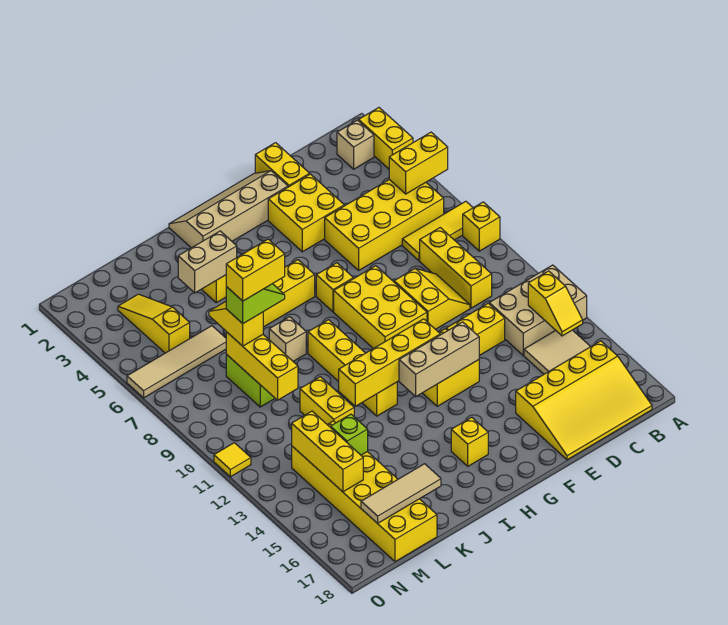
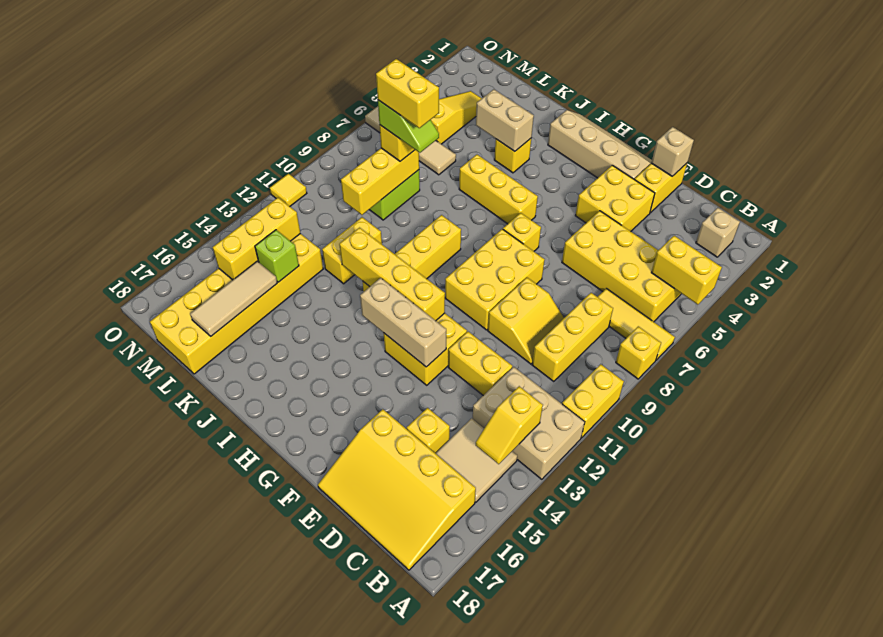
yellow brick A2:A3 level 1 -> yellow brick A10:A11 level 1
yellow brick H16 level 1 -> yellow brick D15 level 1
tan brick J8 level 1 -> tan brick E1 level 2
tan tile K17:M17 level 2 -> tan tile L15:L17 level 2

